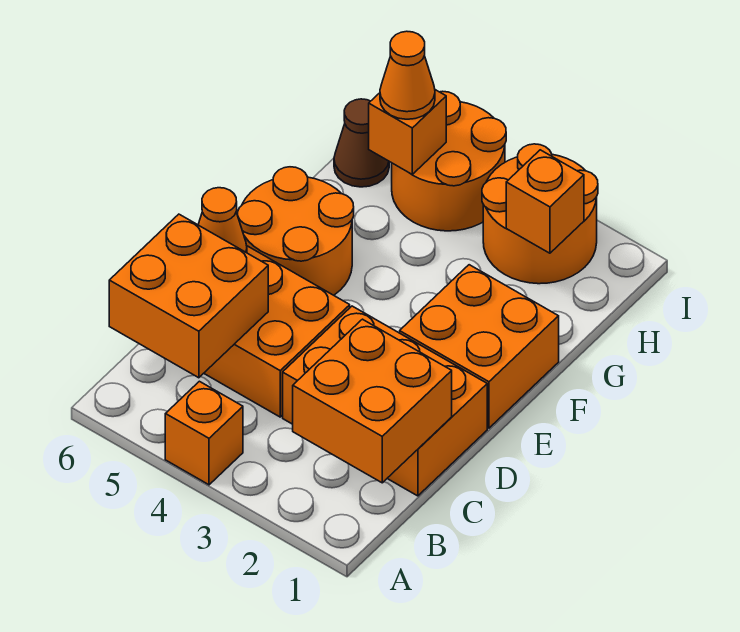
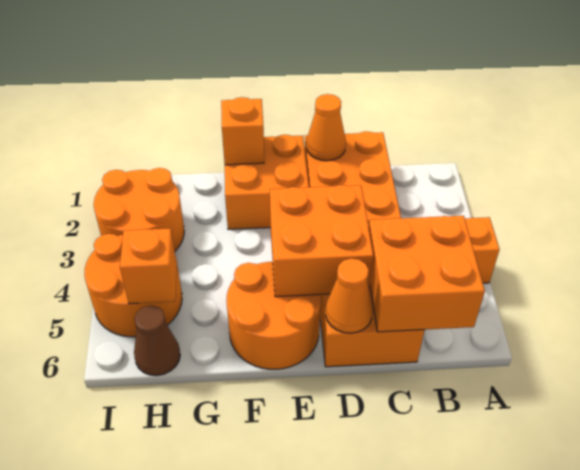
orange brick B1:C2 level 2 -> orange brick D4:E5 level 2
orange brick H2 level 2 -> orange brick F1 level 2
orange cone H5 level 3 -> orange cone D1 level 2

